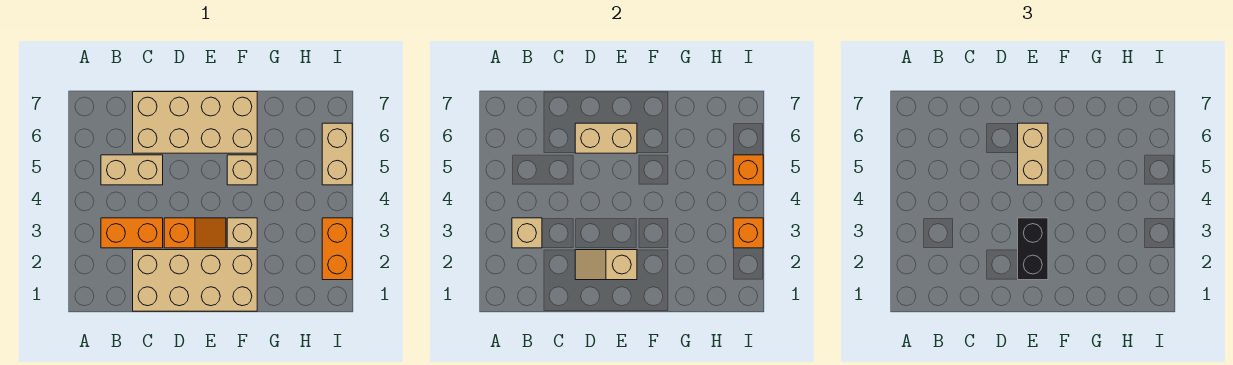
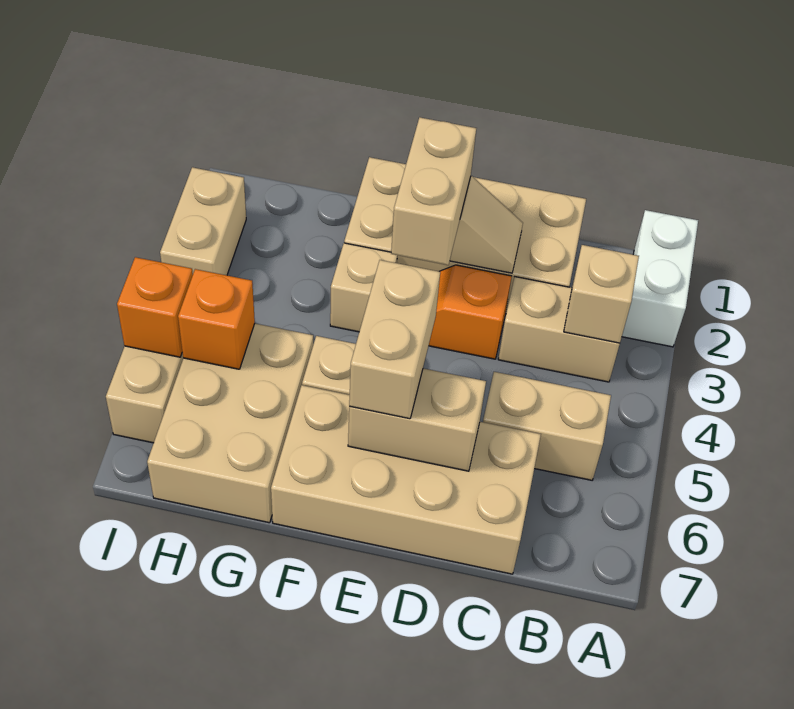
none -> white brick A1:A2 level 1
orange brick B3:C3 level 1 -> tan brick B3:C3 level 1
black brick E2:E3 level 3 -> tan brick E2:E3 level 3
none -> tan brick G5:H7 level 1
orange brick I2:I3 level 1 -> tan brick I2:I3 level 1
orange brick I3 level 2 -> orange brick H5 level 2

